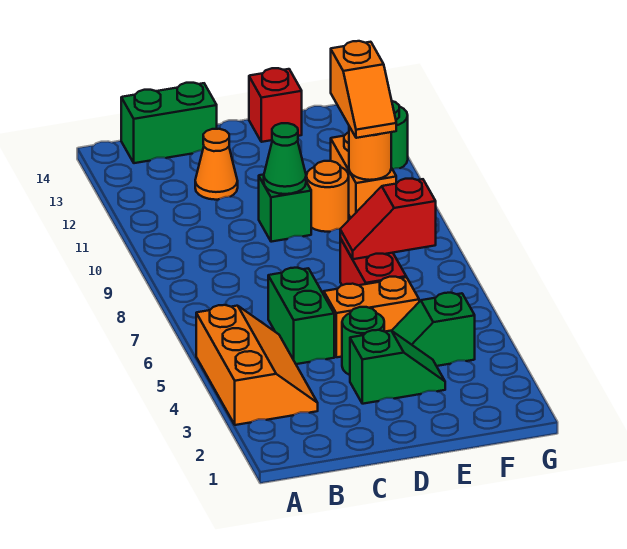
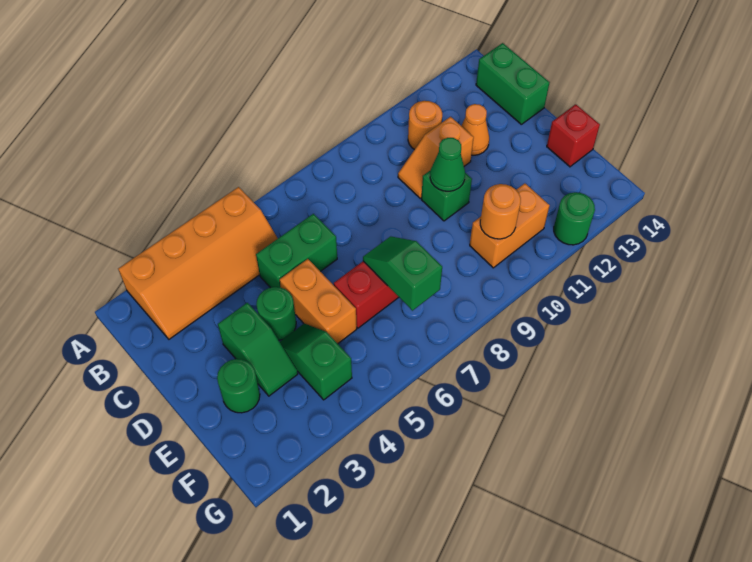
orange slope A3:B5 level 1 top A -> orange slope A2:B5 level 1 top A
none -> green round brick E2 level 1
red slope E7:F7 level 2 top F -> green slope E7:F7 level 2 top F
orange round brick E10 level 1 -> orange round brick B11 level 1
orange slope F10:F11 level 3 top 11 -> orange slope C10:C11 level 1 top 11

